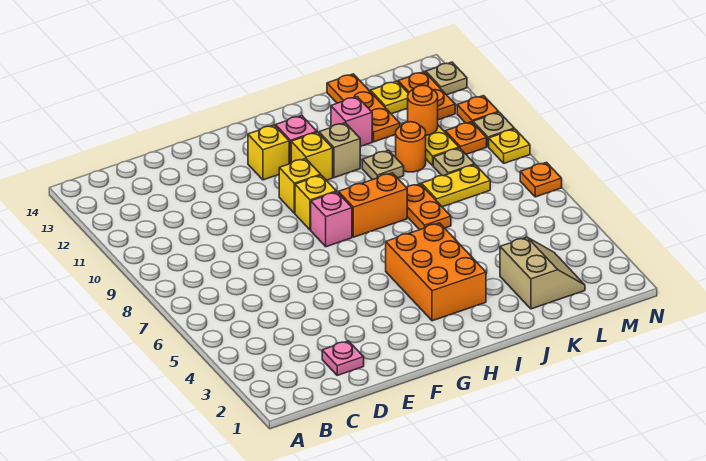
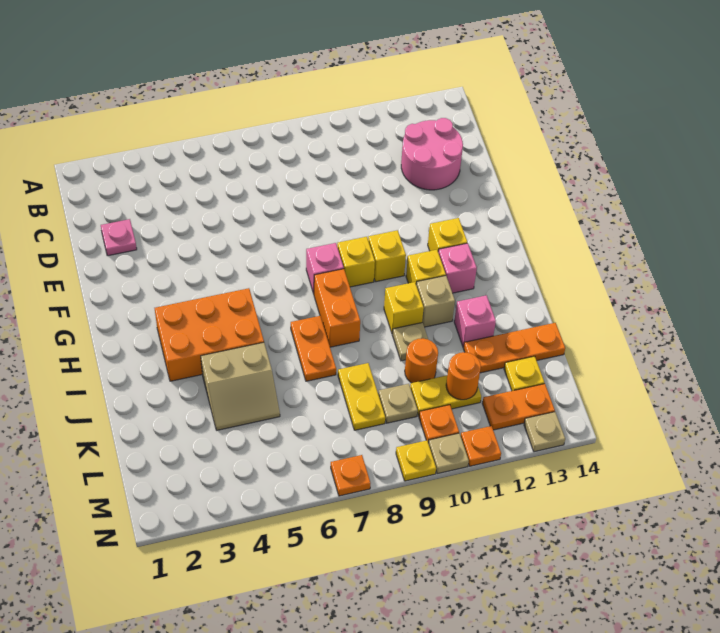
none -> pink round brick C12:D13 level 1
none -> yellow brick I10 level 1
orange plate J7:J8 level 1 -> orange plate I7:J7 level 1
tan slope K2:L3 level 1 top K -> tan slope J4:K5 level 1 top J

